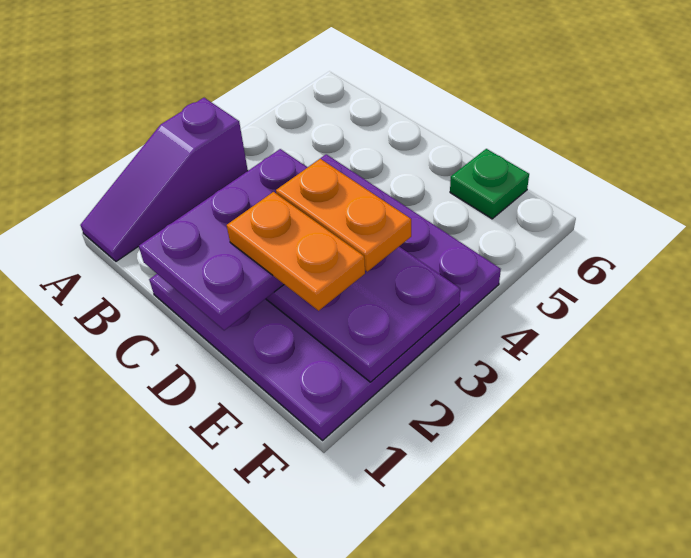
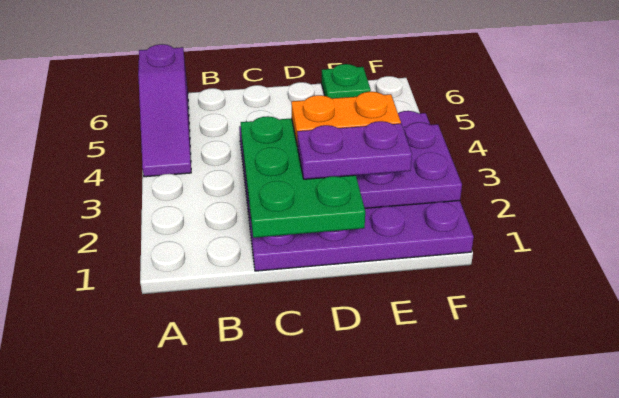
purple slope A1:A3 level 1 top 3 -> purple slope A4:A6 level 1 top 6
purple plate C1:D3 level 3 -> green plate C1:D3 level 3
orange plate D2:E2 level 4 -> purple plate D2:E2 level 4

